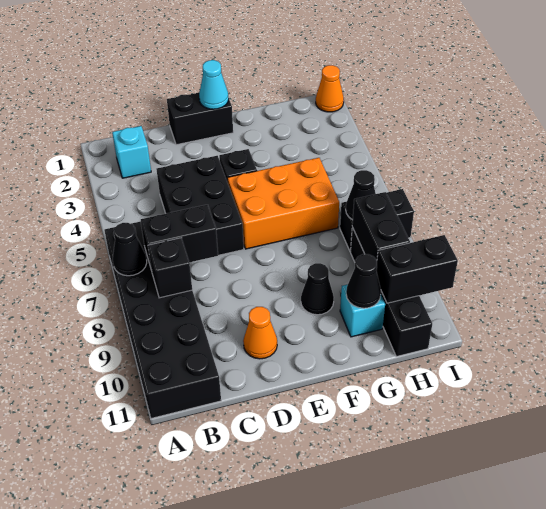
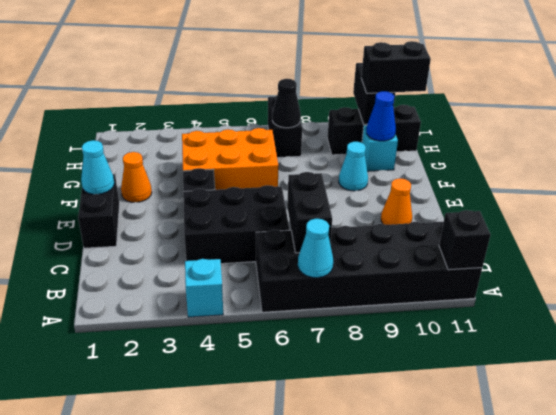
black cone A7 level 2 -> cyan cone A7 level 2
cyan brick B2 level 1 -> cyan brick A4 level 1
black brick B8 level 2 -> black brick A11 level 2
orange brick E5:G6 level 1 -> orange brick F4:G6 level 1
black cone F9 level 1 -> cyan cone F9 level 1
black cone G10 level 2 -> blue cone G10 level 2
black brick H8:H11 level 1 -> black brick H9:H11 level 1
black brick H8:H9 level 2 -> black brick H10:H11 level 3
orange cone I1 level 1 -> orange cone F2 level 1

